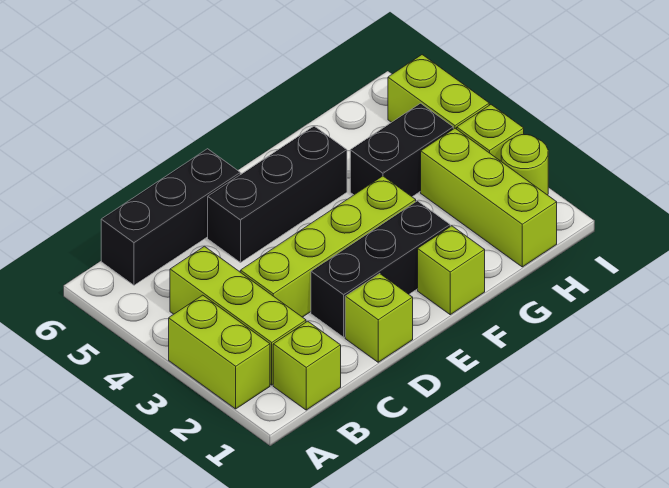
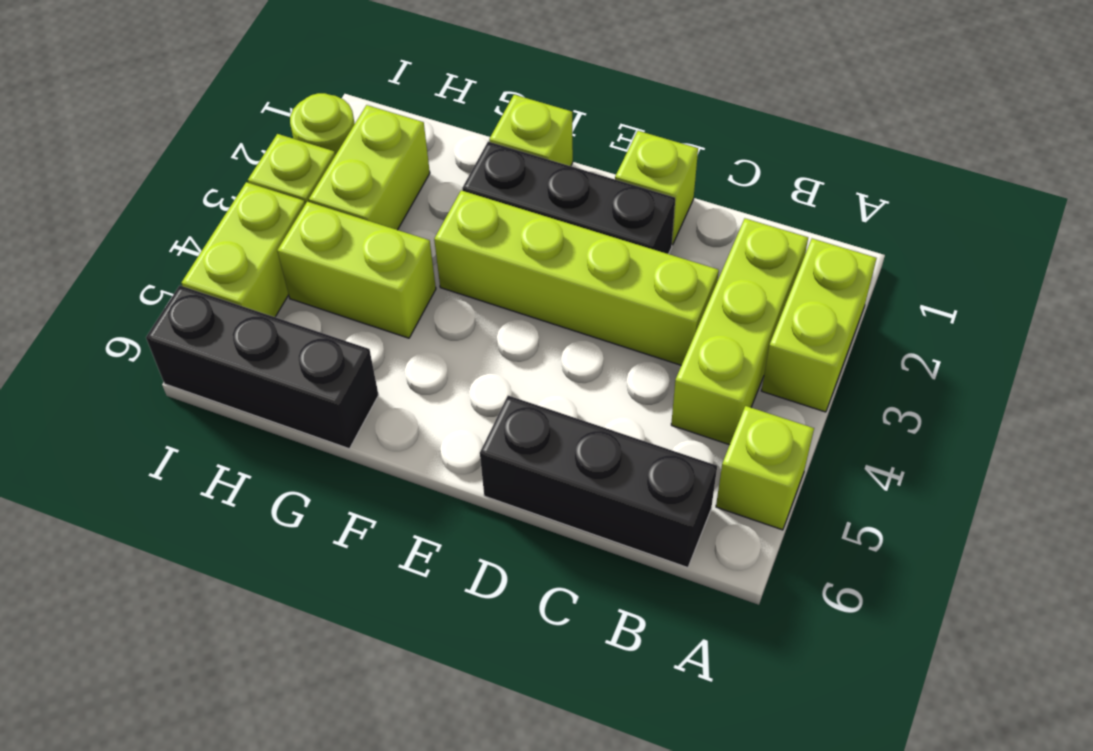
lime brick B1 level 1 -> lime brick A5 level 1
black brick D5:F5 level 1 -> black brick G6:I6 level 1
black brick G4:H4 level 1 -> lime brick G4:H4 level 1
lime brick H1:H3 level 1 -> lime brick H2:H3 level 1

